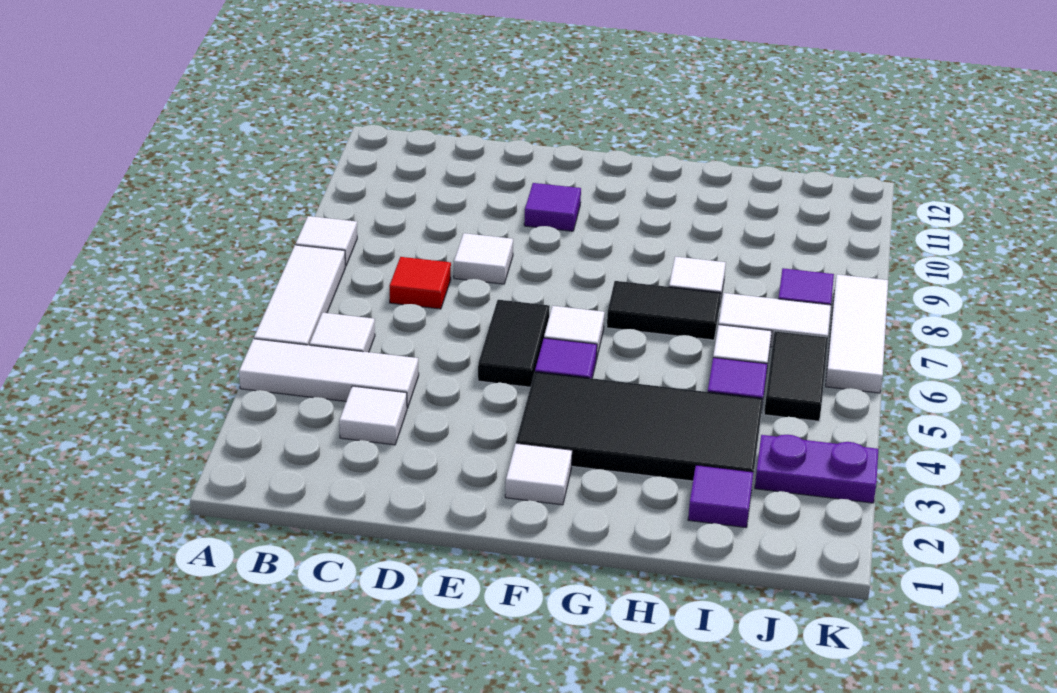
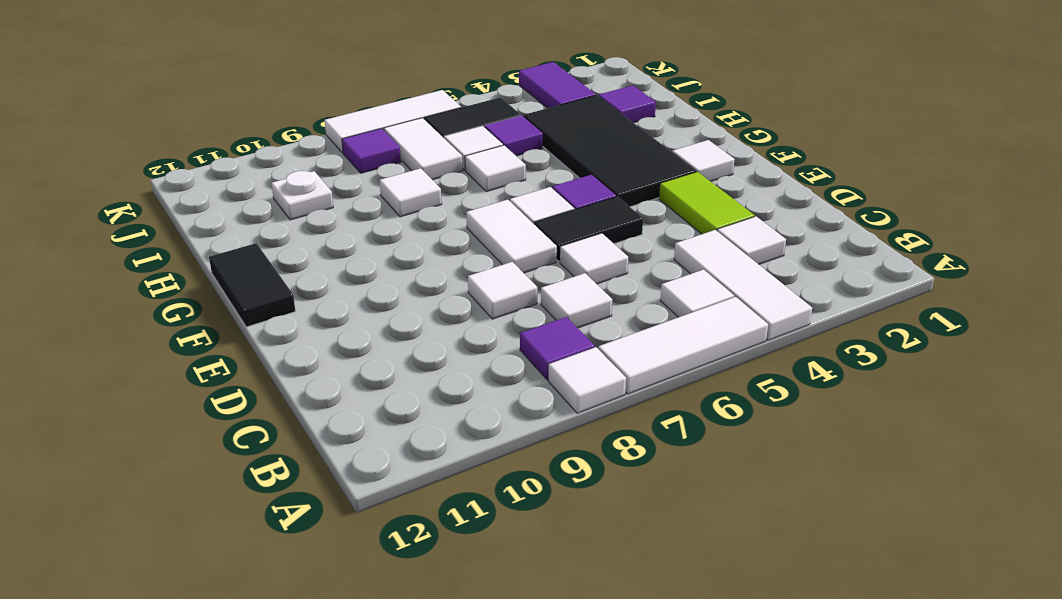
red tile C7 level 1 -> white tile C7 level 1
none -> lime tile D3:E3 level 1
none -> white tile D6 level 1
none -> white tile E7:F7 level 1
purple tile E10 level 1 -> purple tile B8 level 1
black tile G7:H7 level 1 -> black tile F12:G12 level 1
none -> white tile H6 level 1
none -> white plate I10 level 1
purple plate J3:K3 level 1 -> purple tile J3:K3 level 1

